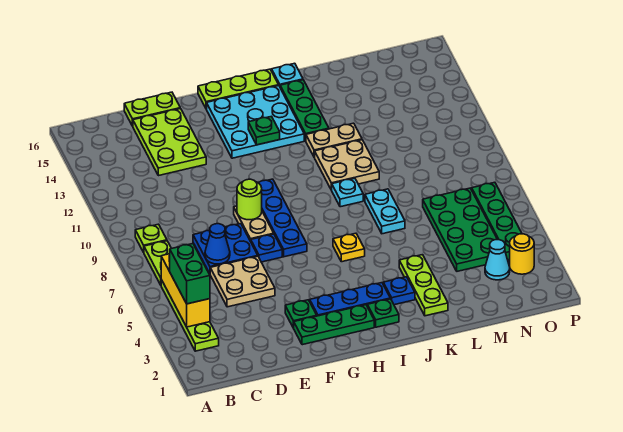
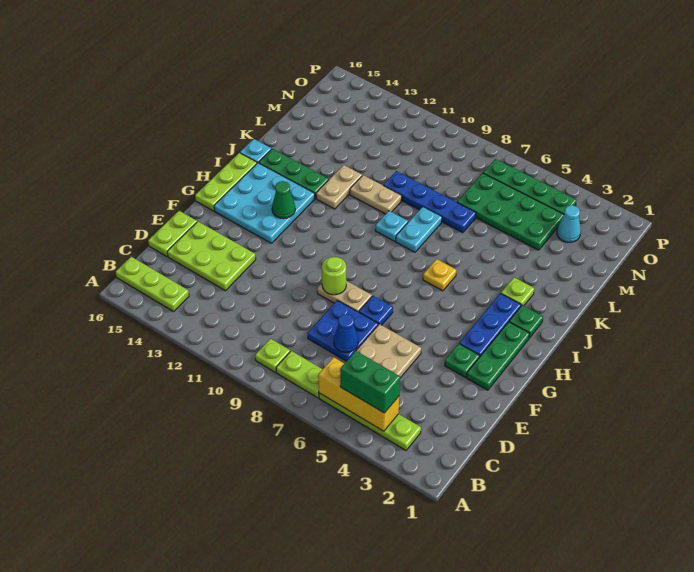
blue plate G7:G10 level 1 -> blue plate L7:L10 level 1
green plate H13 level 2 -> green cone H13 level 2
blue plate J3 level 1 -> lime plate J3 level 1
tan plate J10:K11 level 1 -> tan plate K10:K11 level 1
lime plate K2:K4 level 1 -> lime plate B14:B16 level 1
cyan plate K7:K8 level 1 -> cyan plate J8:K8 level 1
yellow round brick O3 level 1 -> none

